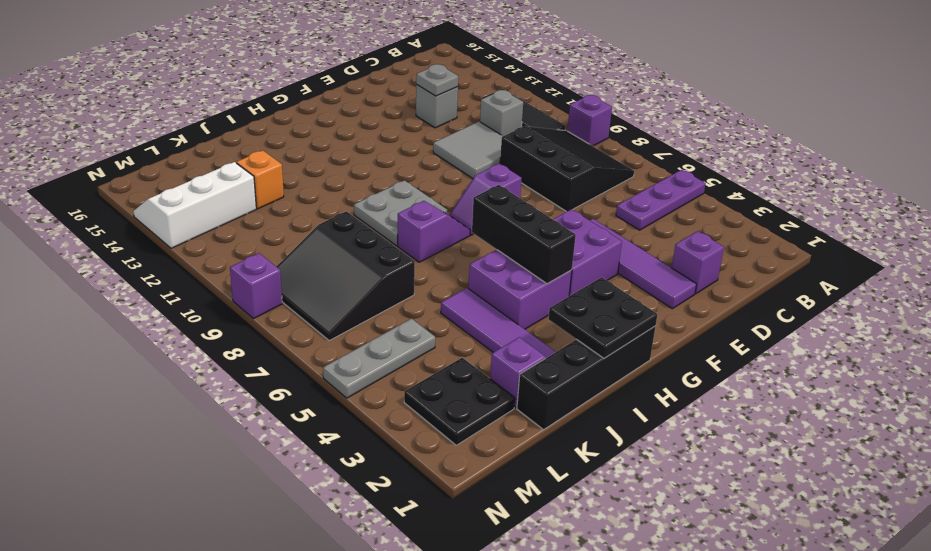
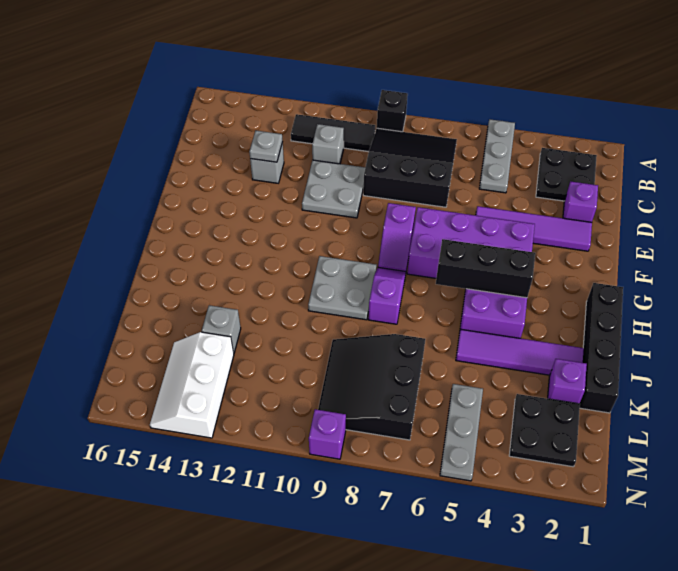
purple plate A5:C5 level 1 -> grey plate A5:C5 level 1
purple brick A9 level 1 -> black brick A9 level 1
grey tile D10:E11 level 1 -> grey plate D10:E11 level 1
purple brick F4:G5 level 1 -> purple brick F4:G7 level 1
black plate H1:I2 level 2 -> black plate B2:C3 level 1
black slope K7:M9 level 1 top K -> black slope K7:M9 level 1 top 7
orange brick K13 level 1 -> grey brick K13 level 1

